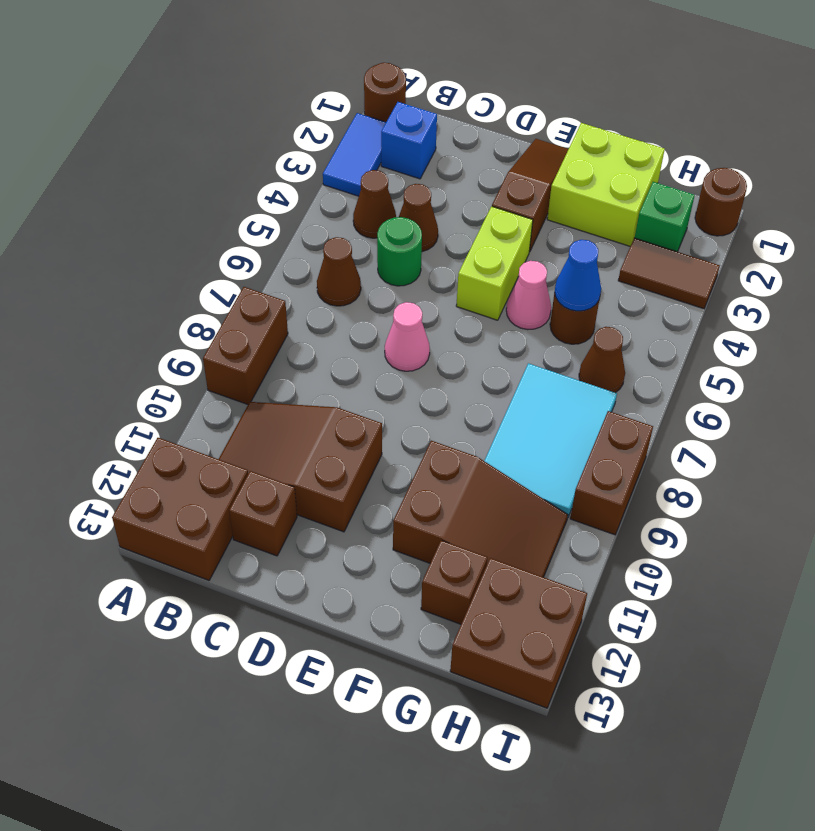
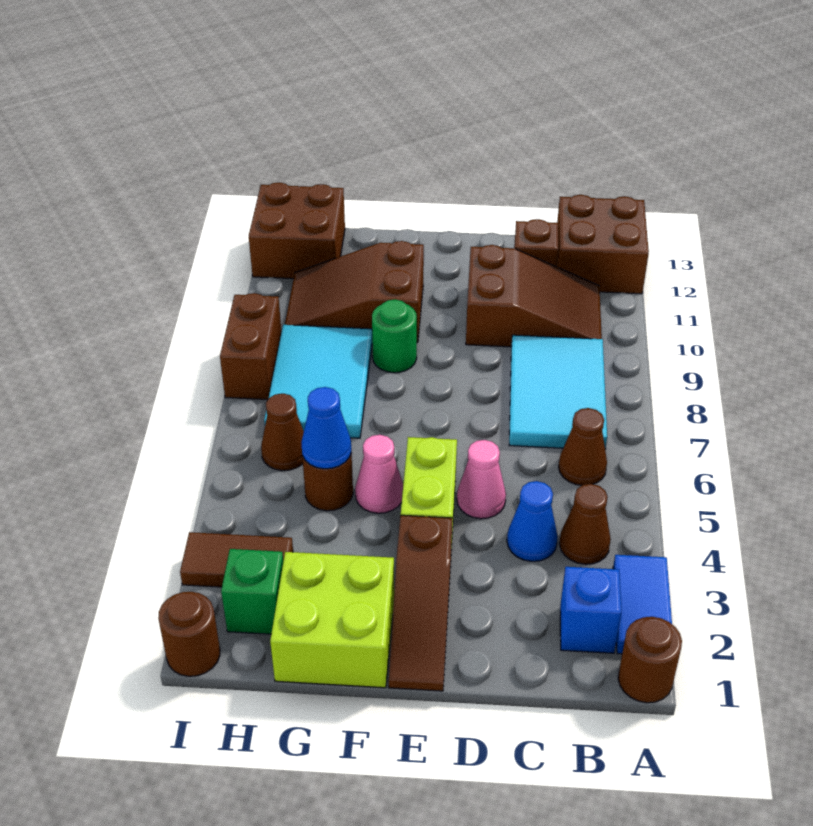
brown brick A8:A9 level 1 -> none
none -> cyan tile B7:C9 level 1
brown cone C4 level 1 -> blue cone C4 level 1
green round brick C5 level 1 -> green round brick F9 level 1
pink cone D7 level 1 -> pink cone D5 level 1
brown brick G12 level 1 -> none

